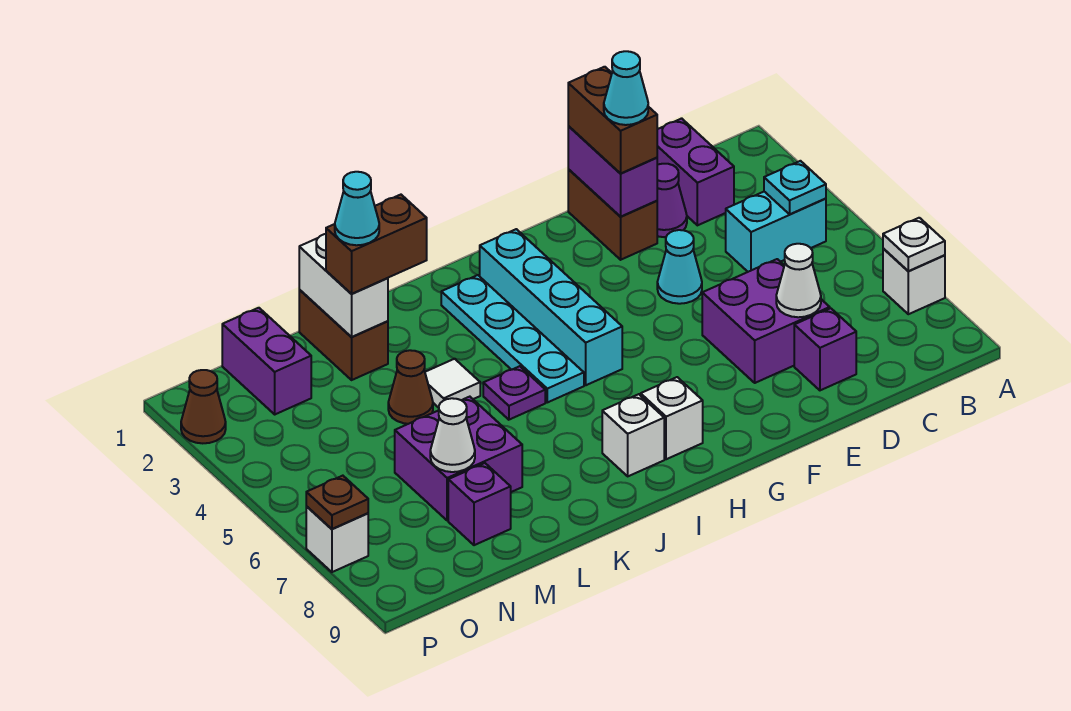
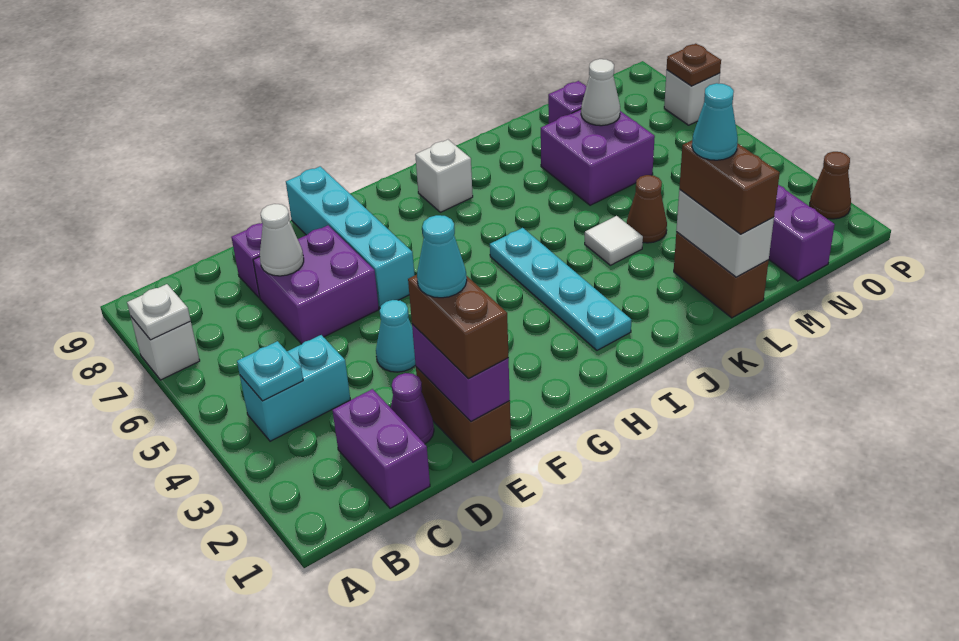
cyan brick H2:H5 level 1 -> cyan brick F6:F9 level 1
white brick H8 level 1 -> none
purple plate J5 level 1 -> none
brown brick K2:L2 level 3 -> brown brick L1:L2 level 3

